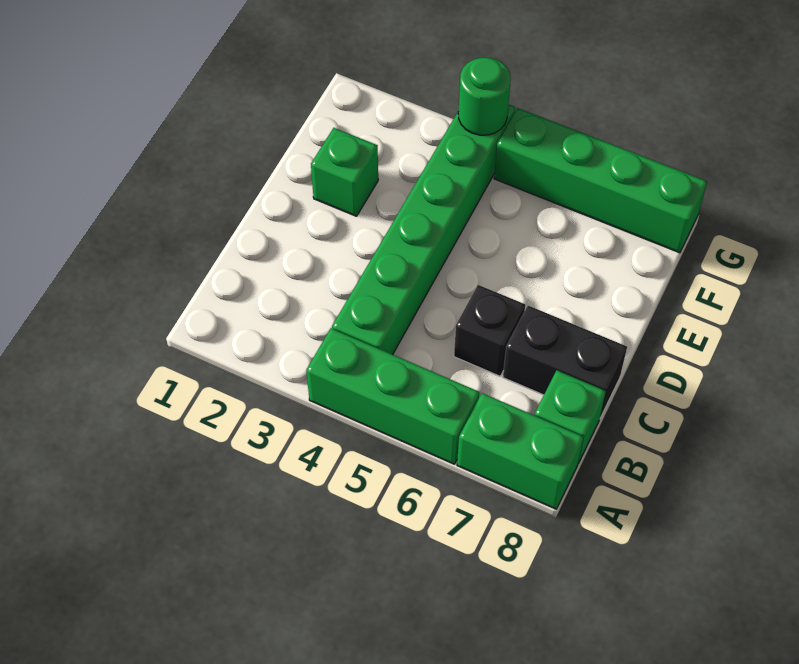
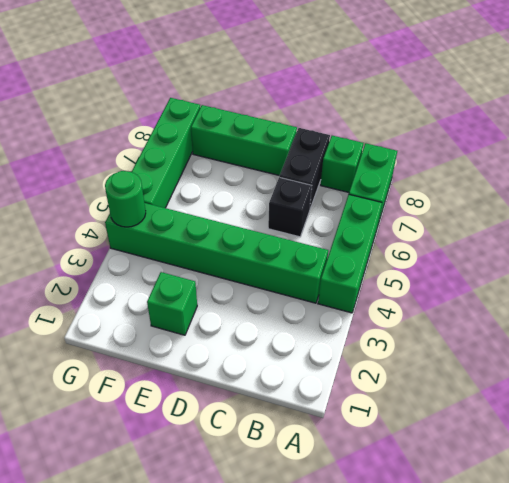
none -> green brick D8:F8 level 1

